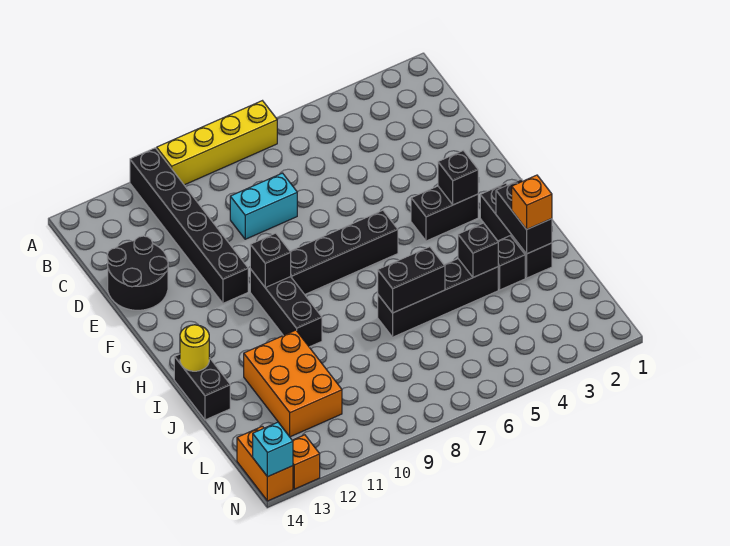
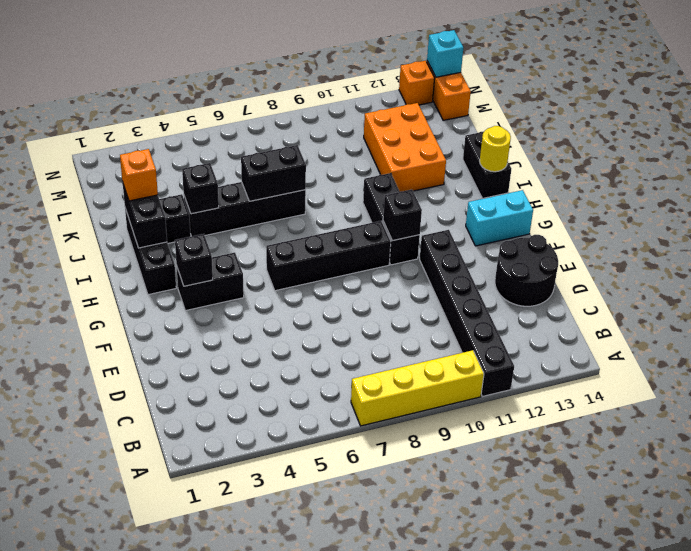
cyan brick D8:D9 level 1 -> cyan brick G13:G14 level 1

